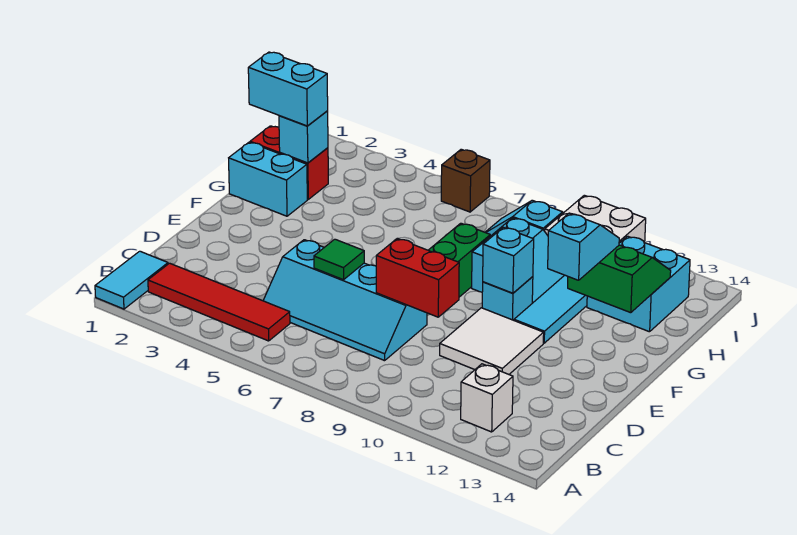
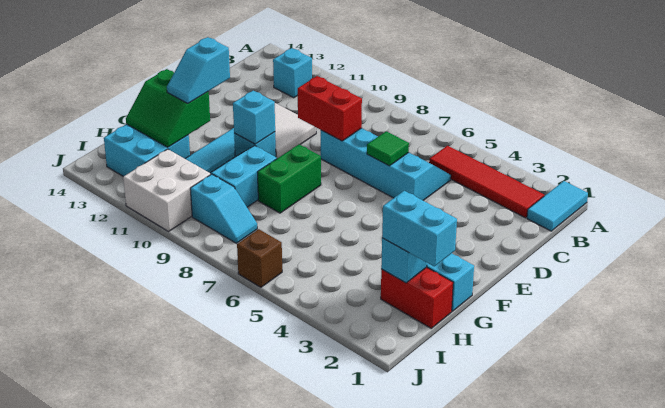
white brick B12 level 1 -> cyan brick B12 level 1

